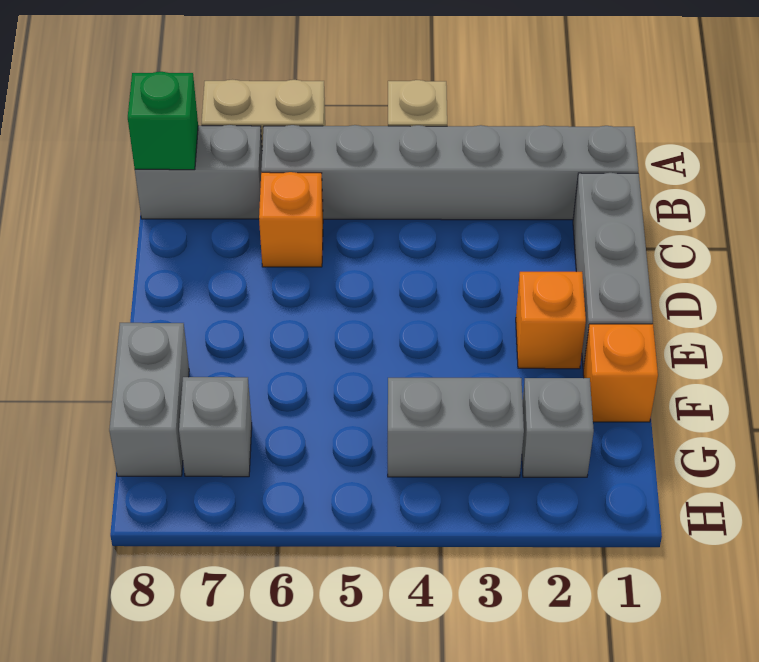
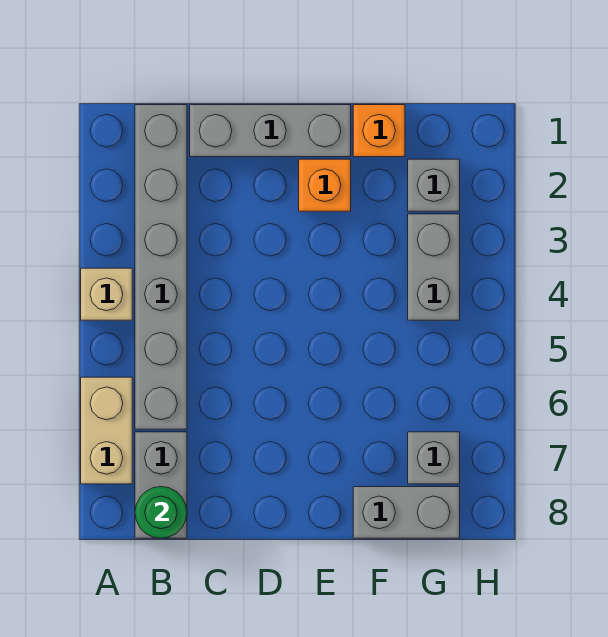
green brick B8 level 2 -> green round brick B8 level 2
orange brick C6 level 1 -> none

